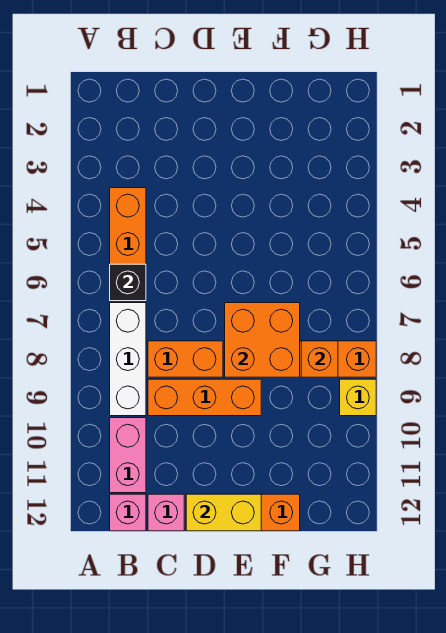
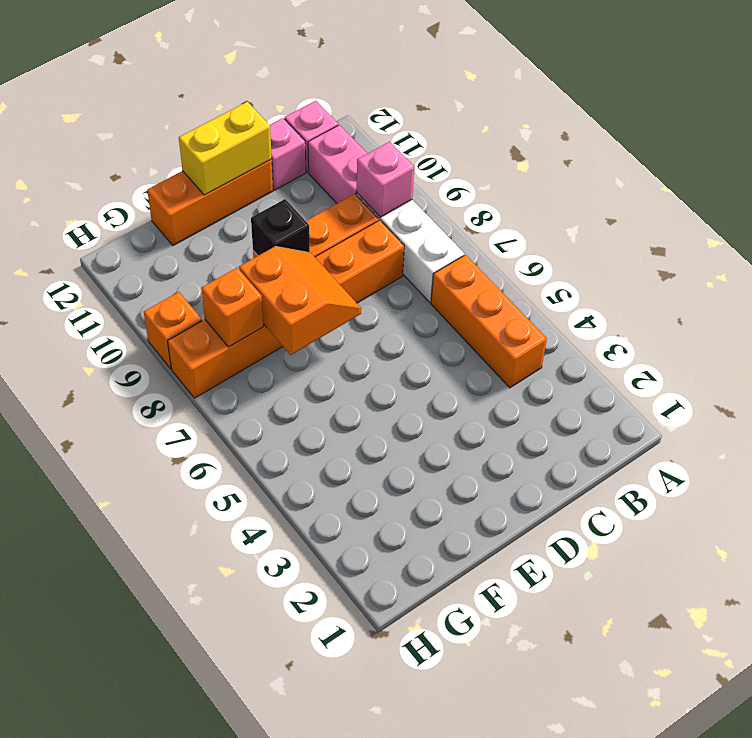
black brick B6 level 2 -> black brick E9 level 2
none -> pink brick B9 level 2
orange brick E7:F8 level 2 -> orange slope E7:F8 level 2 top F
yellow brick H9 level 1 -> orange brick H9 level 1

